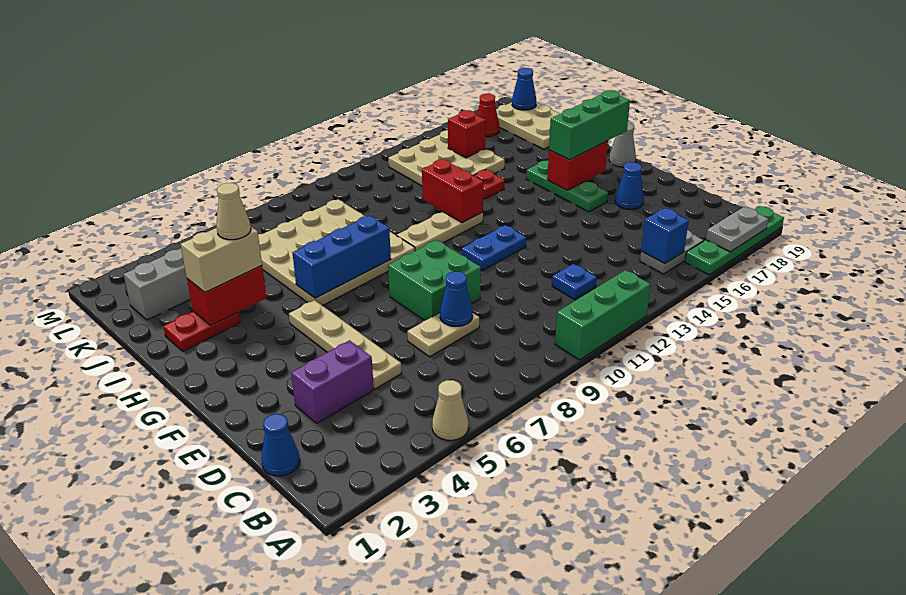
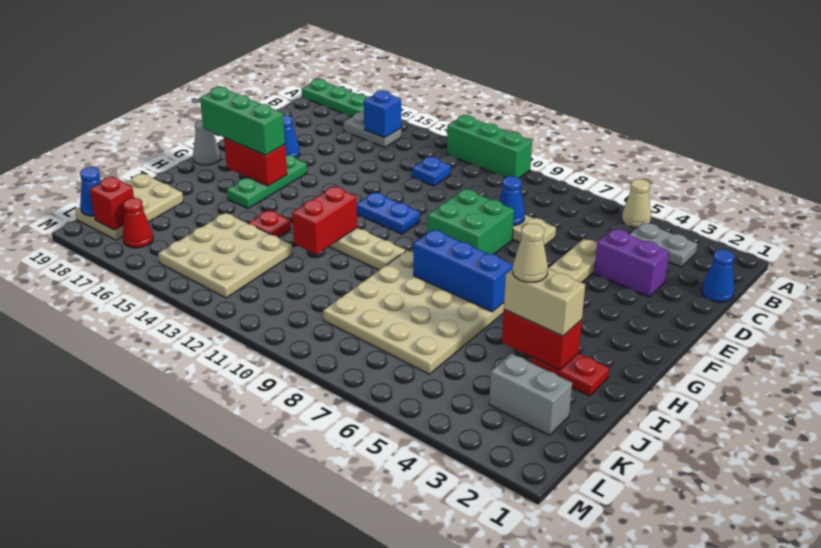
grey plate A17:A18 level 2 -> grey plate B3:B4 level 1
red brick K15 level 2 -> red brick L18 level 2

